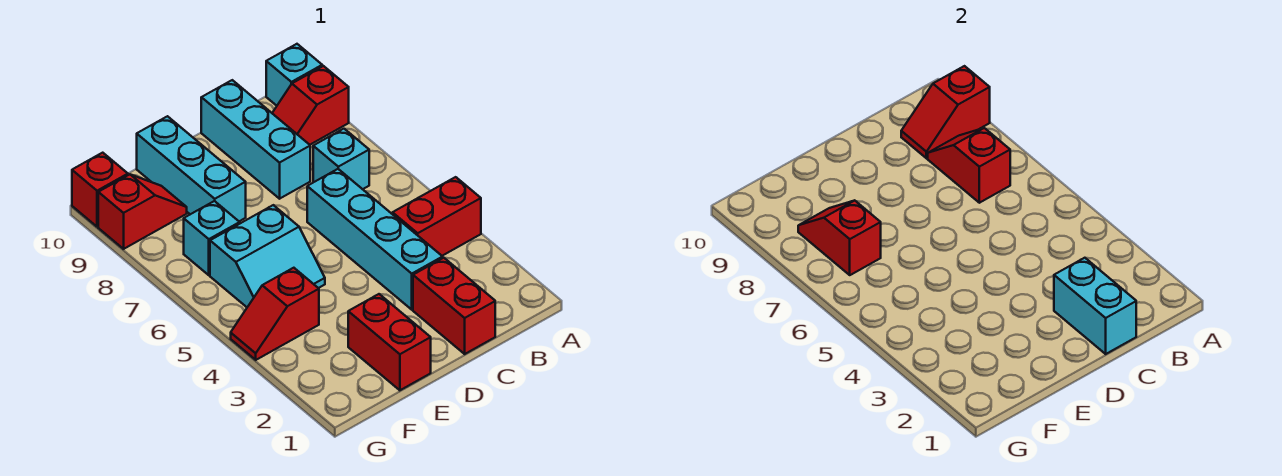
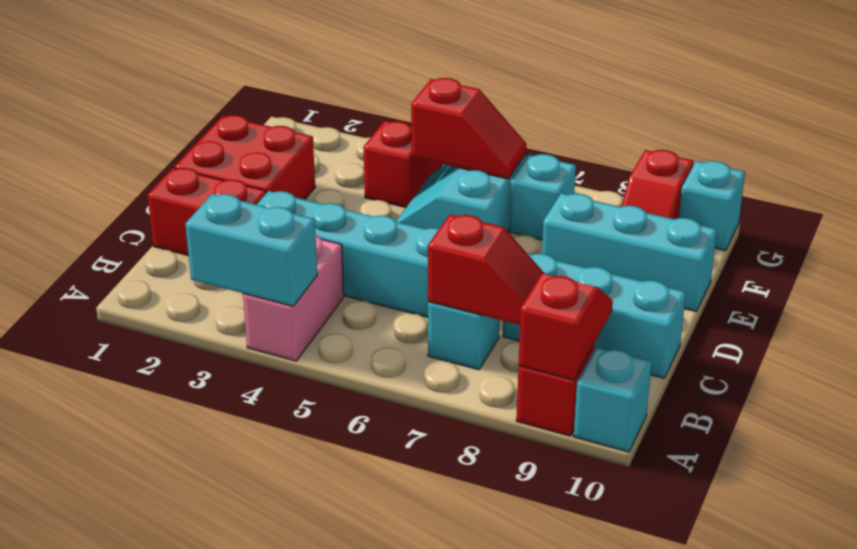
red brick A4:B4 level 1 -> pink brick A4:B4 level 1
cyan brick C1:C2 level 2 -> cyan brick A3:A4 level 2
red brick E1:E2 level 1 -> red brick D1:E2 level 1
red slope F7:F8 level 2 top 7 -> red slope F5:F6 level 2 top 5
red brick G10 level 1 -> cyan brick G10 level 1

